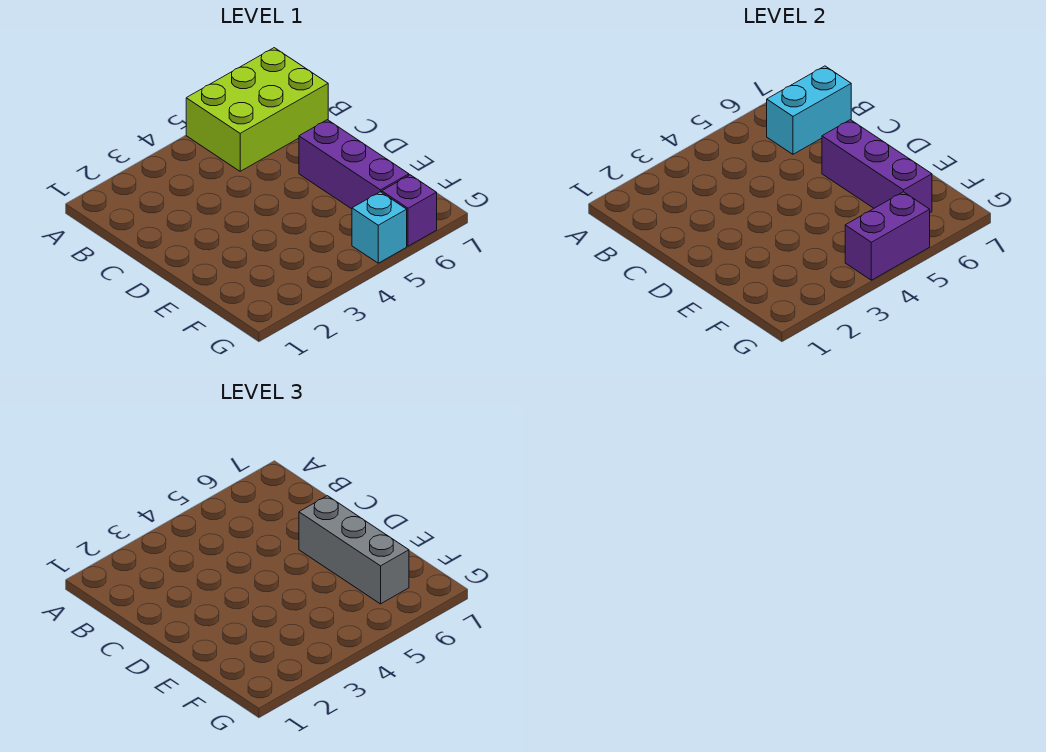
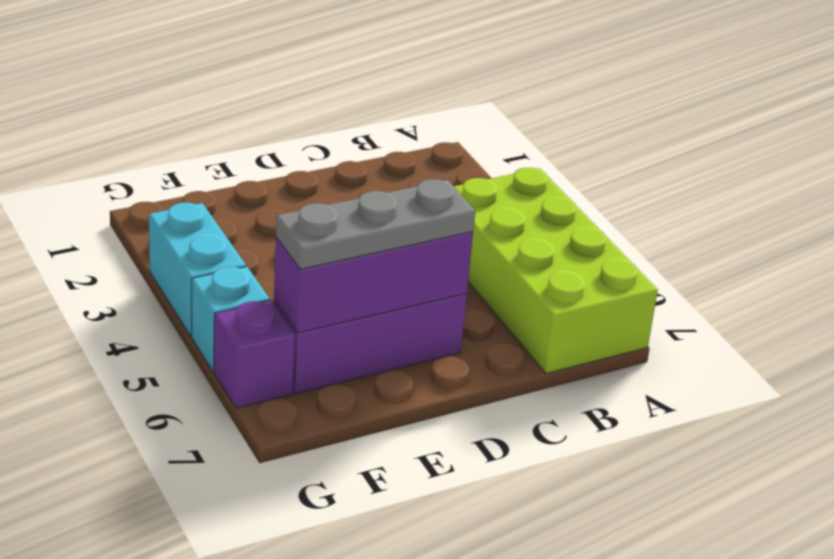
lime brick A5:B7 level 1 -> lime brick A4:B7 level 1
cyan brick B6:B7 level 2 -> cyan brick G3:G4 level 1
grey brick D6:F6 level 3 -> grey plate D6:F6 level 3
purple brick G4:G5 level 2 -> none

